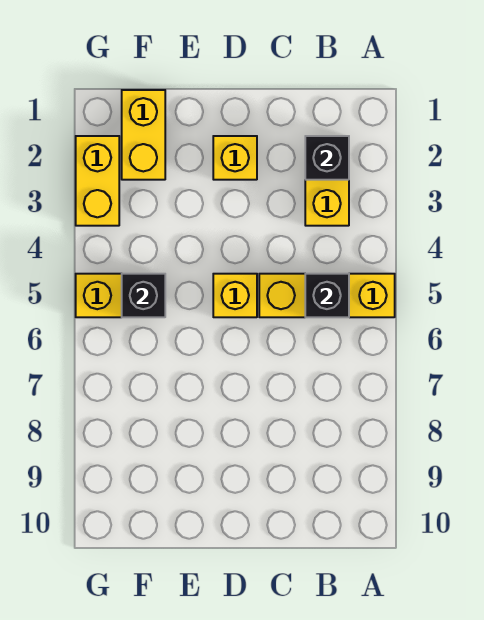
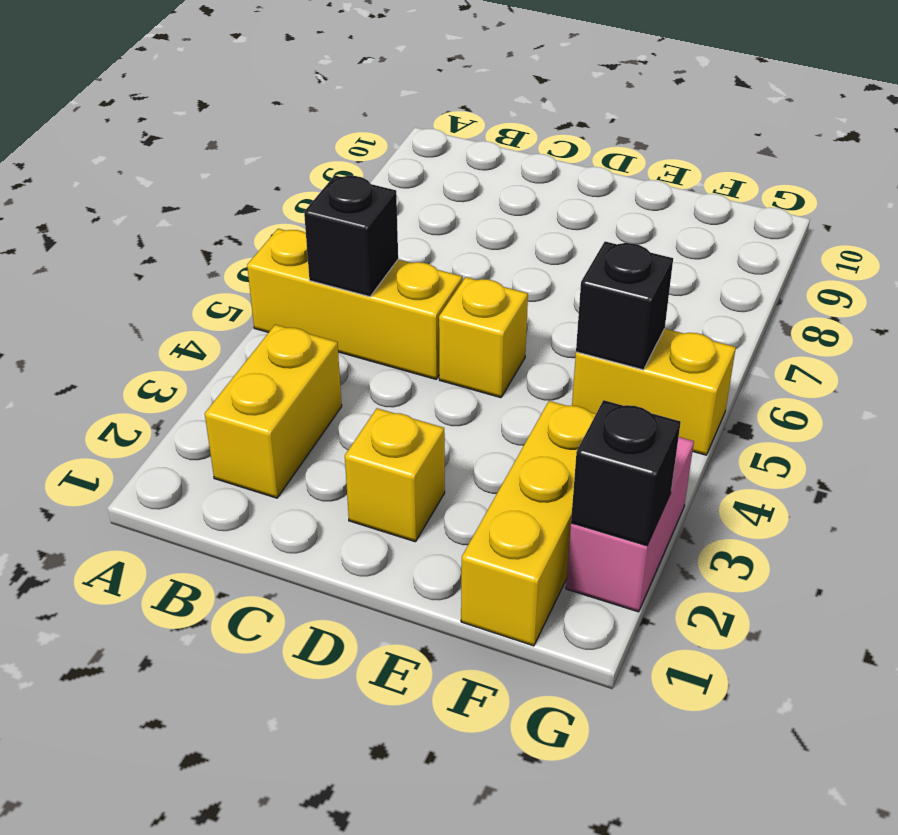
black brick B2 level 2 -> black brick G2 level 2
yellow brick F1:F2 level 1 -> yellow brick F1:F3 level 1
yellow brick G2:G3 level 1 -> pink brick G2:G3 level 1

